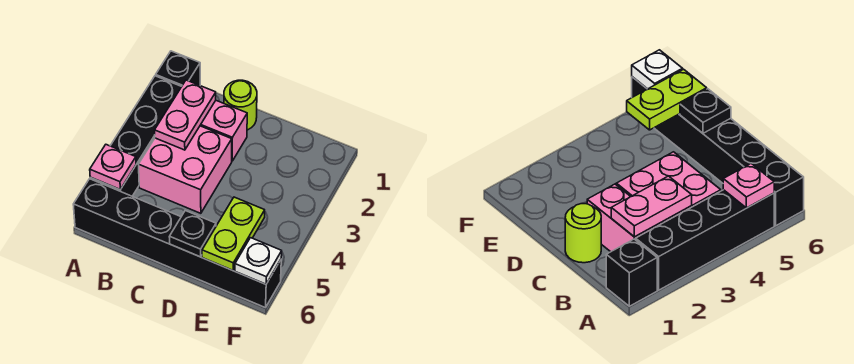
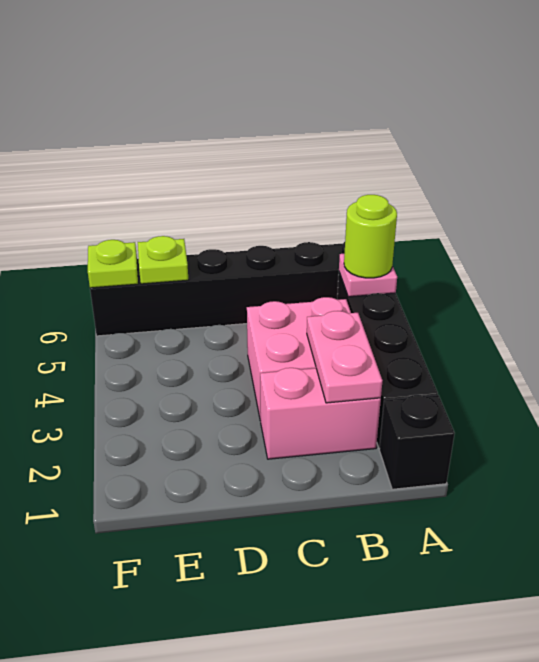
lime round brick C1 level 1 -> lime round brick A5 level 3
black plate D6 level 2 -> none
lime plate E5:E6 level 2 -> lime plate E6 level 2
white plate F6 level 2 -> lime plate F6 level 2

